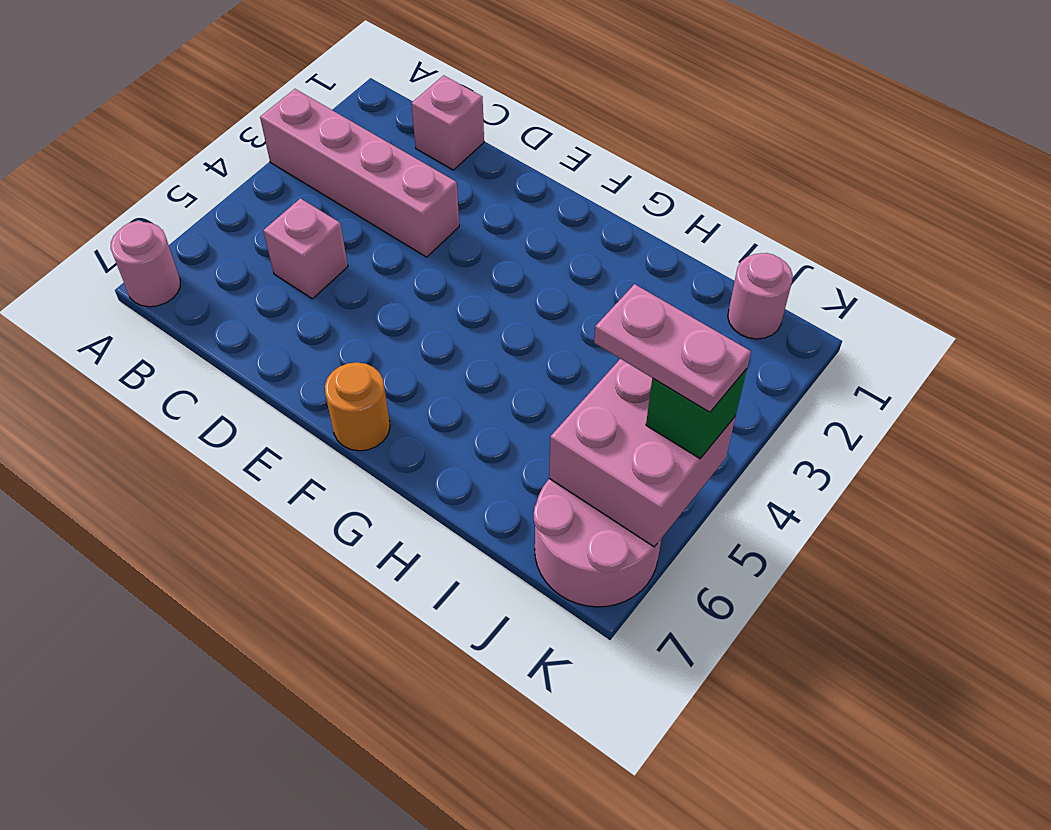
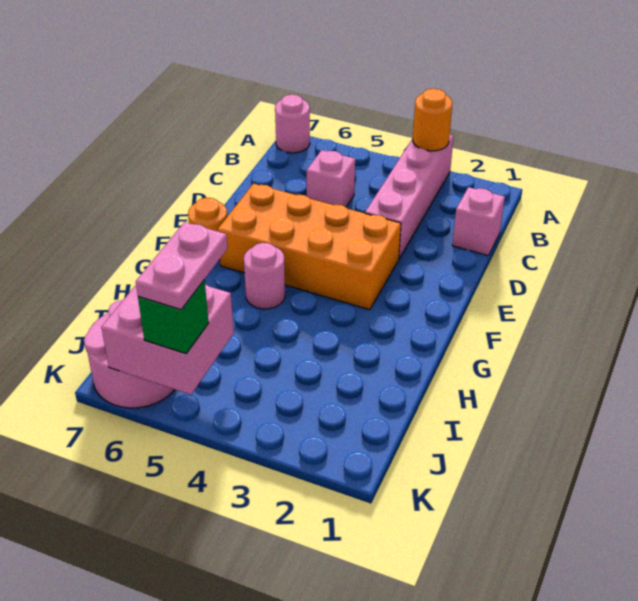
none -> orange round brick A3 level 2
none -> orange brick E3:F6 level 1
pink round brick J1 level 1 -> pink round brick G5 level 1

